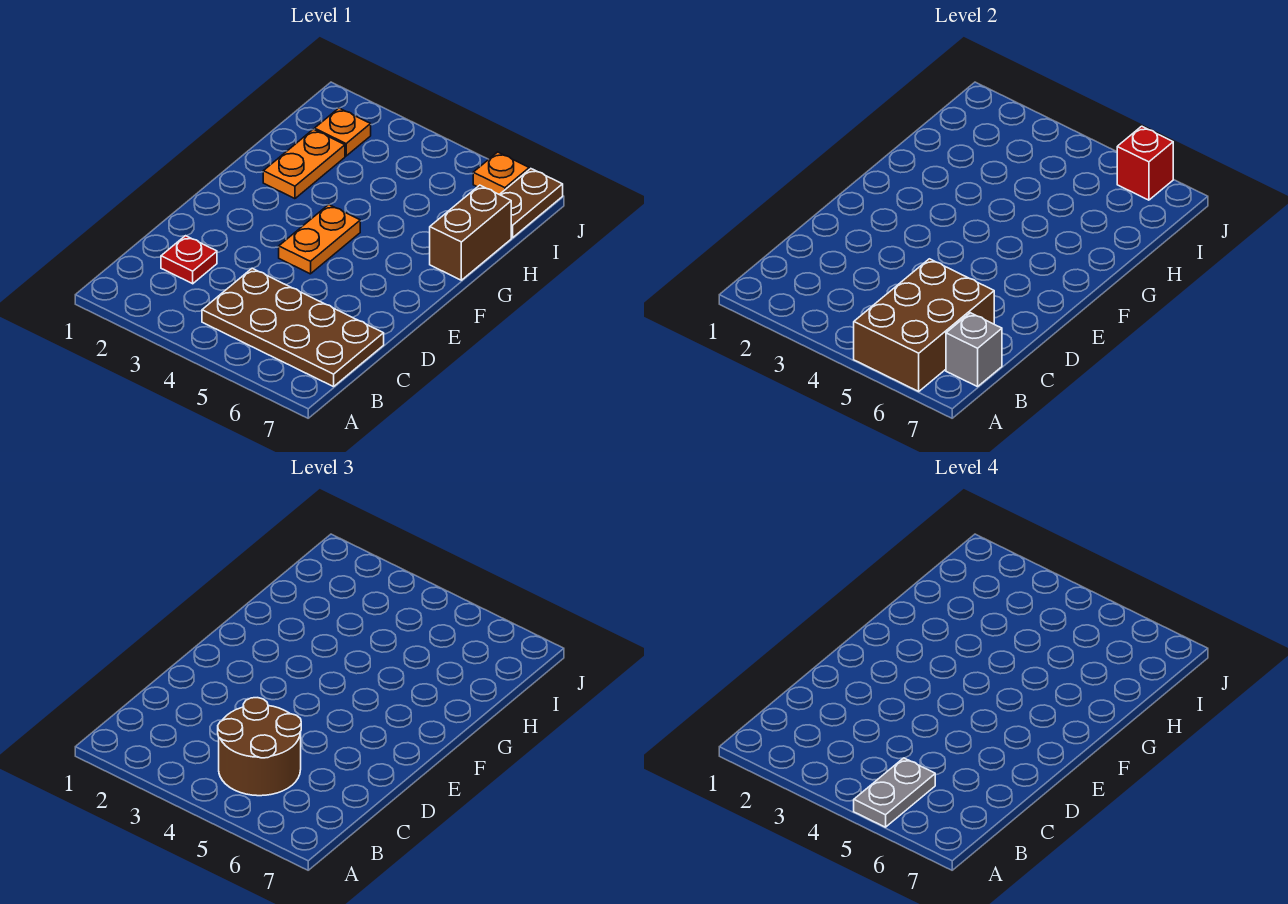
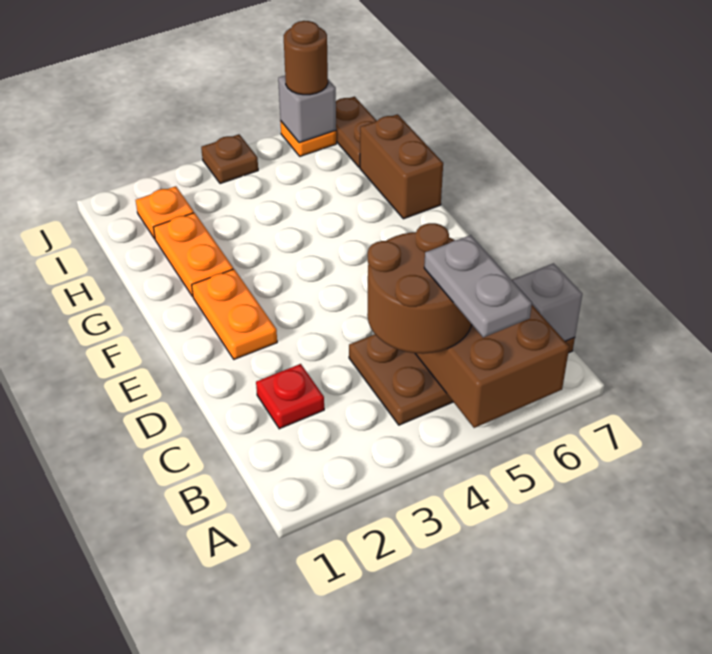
orange plate E4:F4 level 1 -> orange plate E2:F2 level 1
none -> brown plate J4 level 1
red brick J6 level 2 -> grey brick J6 level 2
none -> brown round brick J6 level 3

